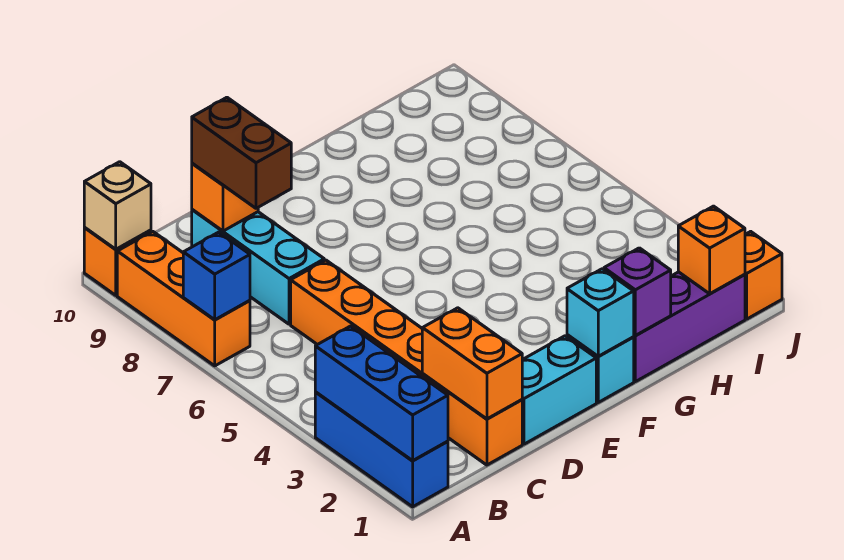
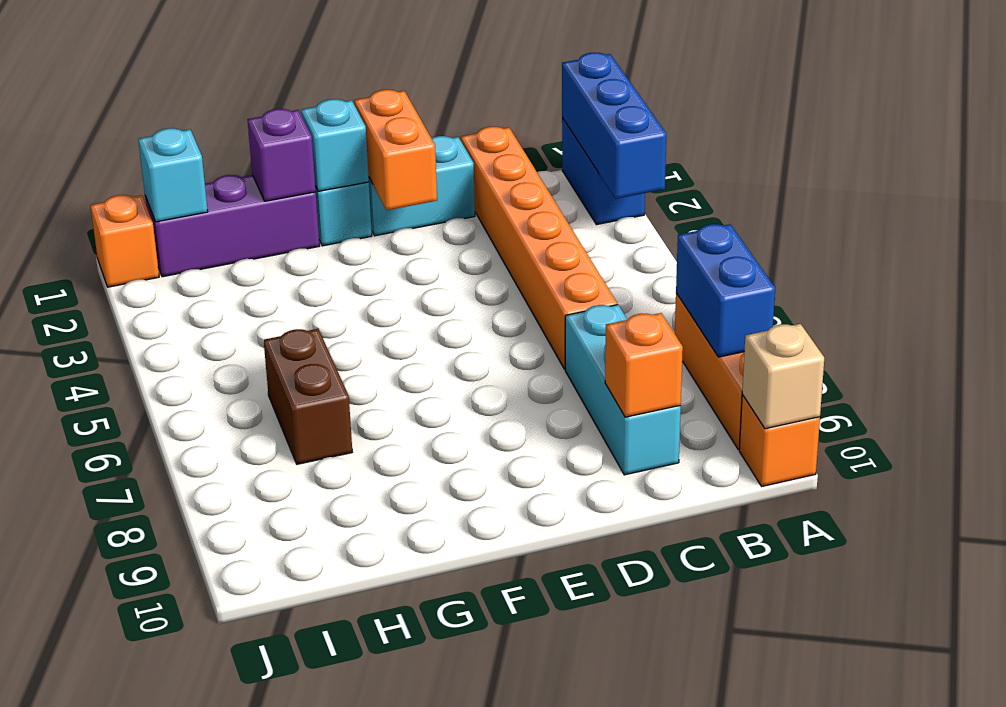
blue brick A1:A3 level 1 -> blue brick A1:A2 level 1
blue brick A7 level 2 -> blue brick A7:A8 level 2
orange brick C1:C2 level 2 -> orange brick E1:E2 level 2
brown brick C8:C9 level 3 -> brown brick H6:H7 level 1
orange brick I1 level 2 -> cyan brick I1 level 2

